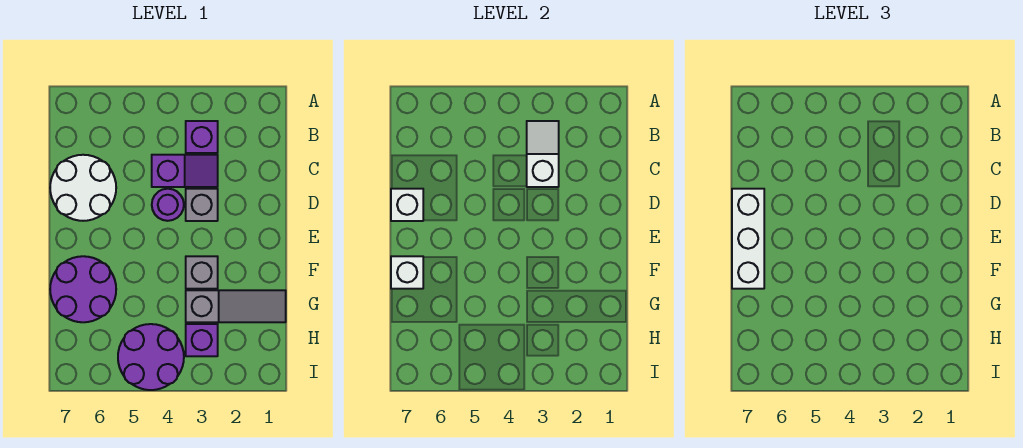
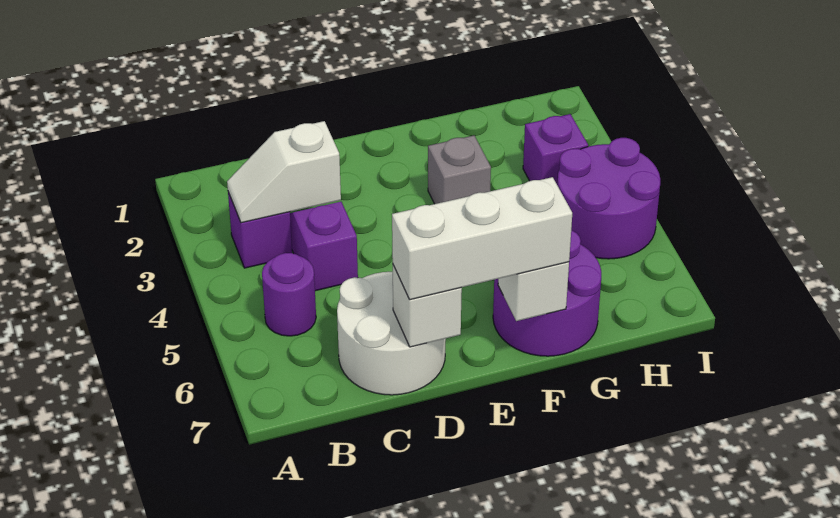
grey brick D3 level 1 -> none
purple round brick D4 level 1 -> purple round brick B5 level 1
grey slope G1:G3 level 1 top 3 -> none

